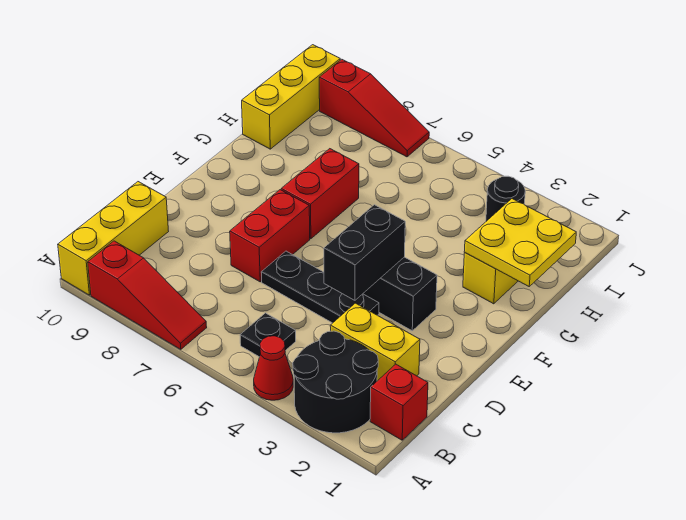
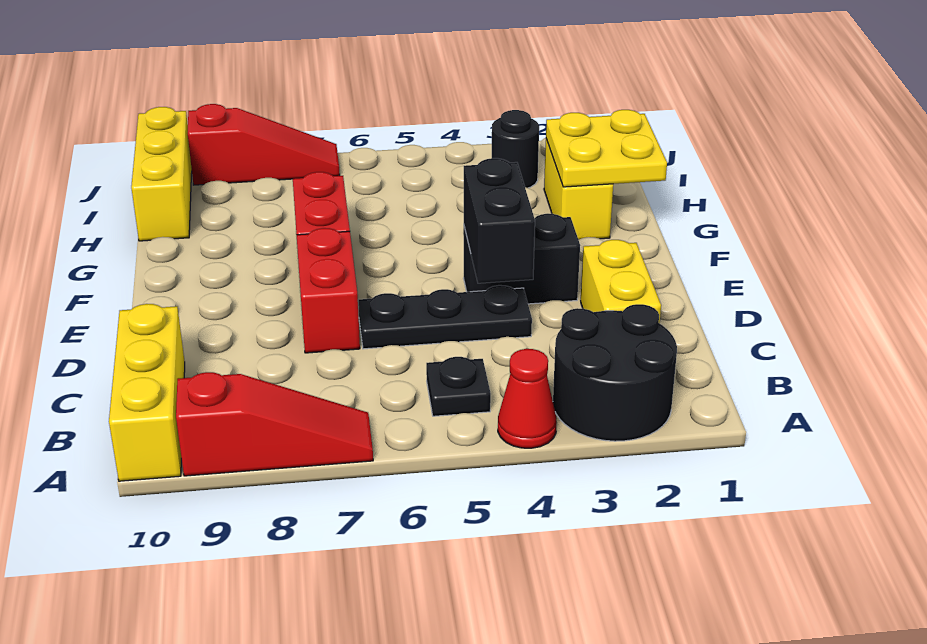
red brick B1 level 1 -> none
yellow brick C2:C3 level 1 -> yellow brick C2:D2 level 1

